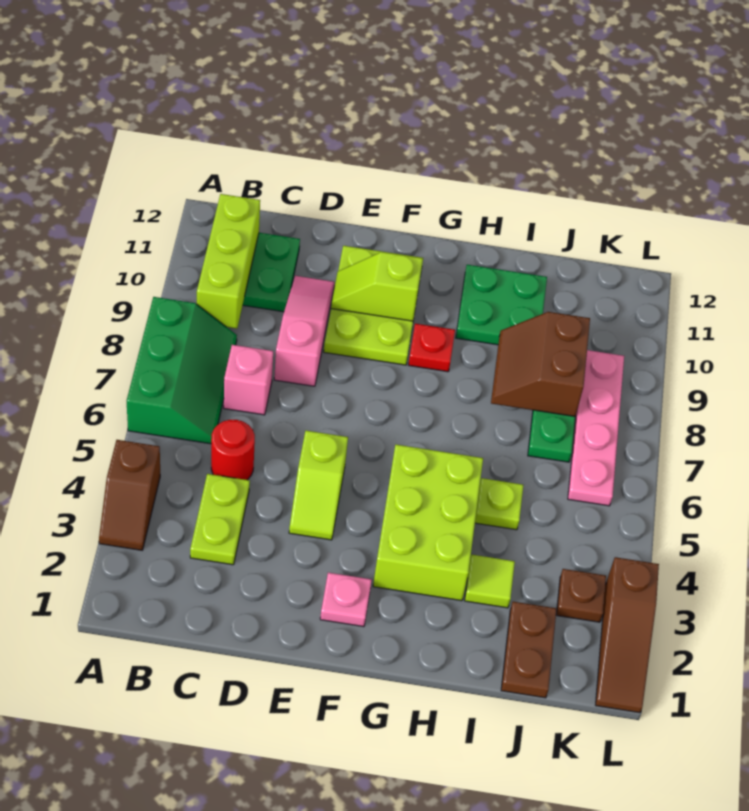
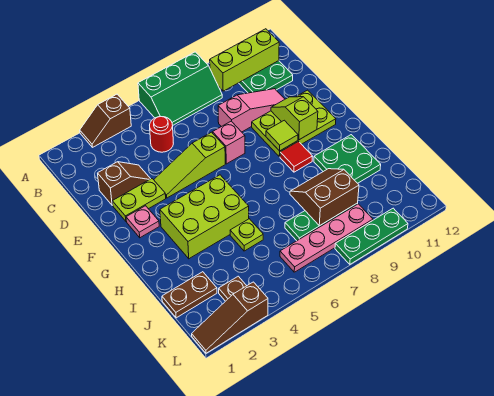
lime plate C3:C4 level 1 -> lime plate E2:E3 level 1
pink brick C7 level 1 -> pink brick E7 level 1
none -> brown slope D2:D3 level 1 top 2
lime slope E4:E5 level 1 top 5 -> lime slope E4:E6 level 1 top 6
red plate G9 level 1 -> red tile G9 level 1
lime tile I3 level 1 -> lime tile F9 level 2
none -> green plate L8:L10 level 1

